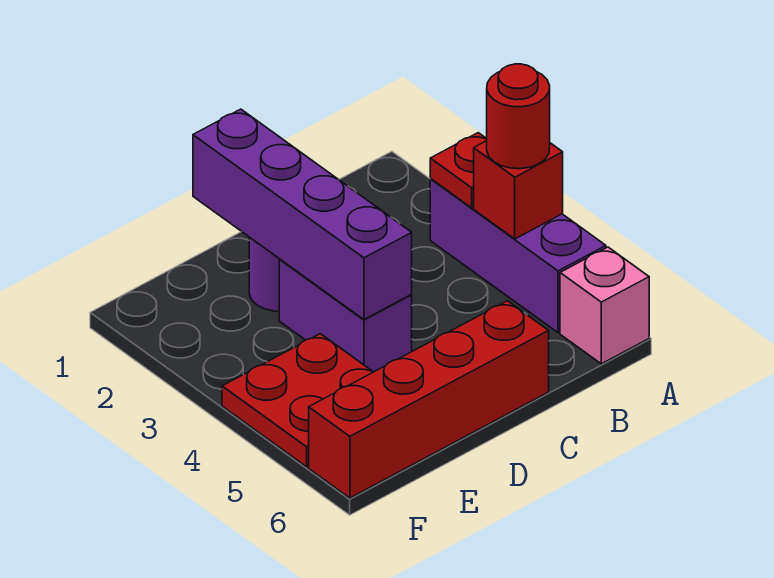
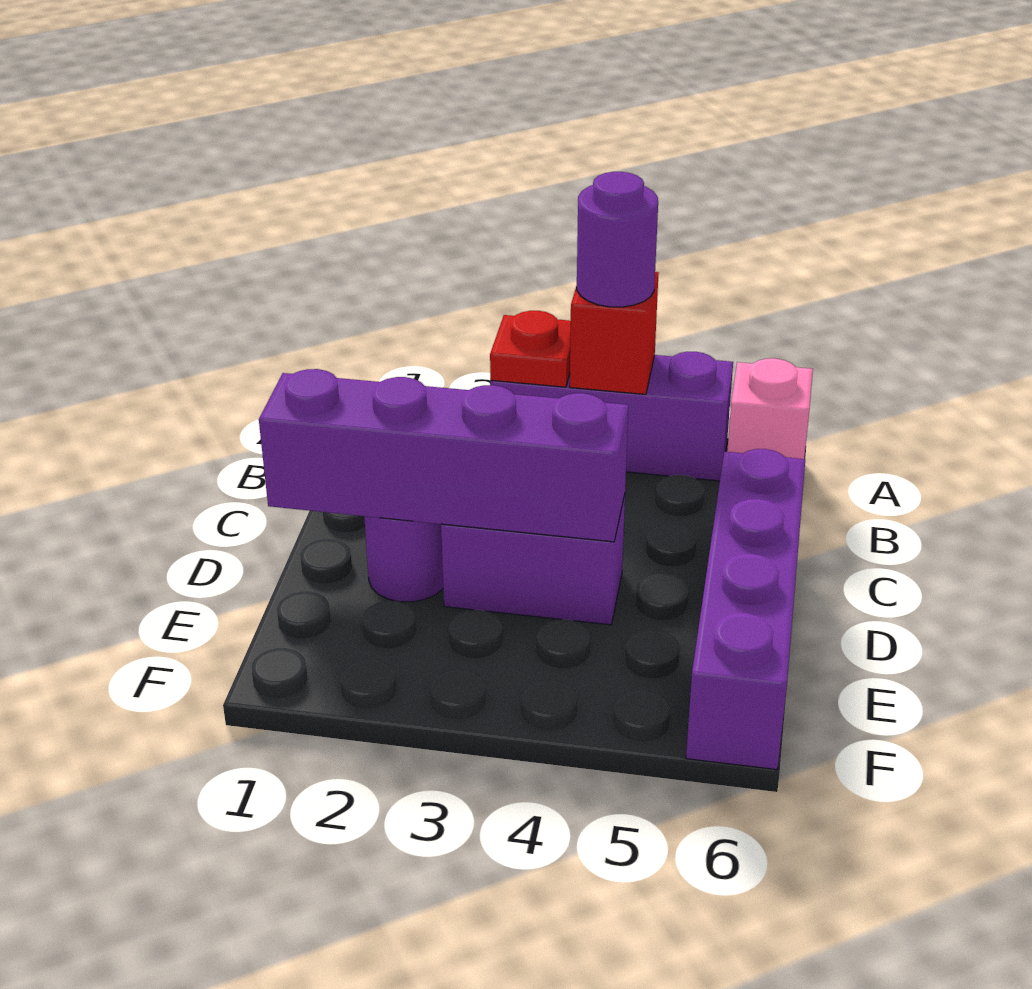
red round brick A4 level 3 -> purple round brick A4 level 3
red brick C6:F6 level 1 -> purple brick C6:F6 level 1
red plate E4:F5 level 1 -> none

